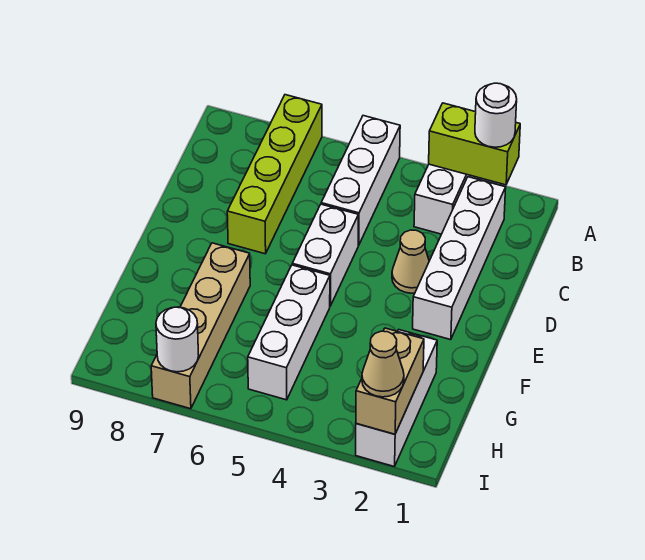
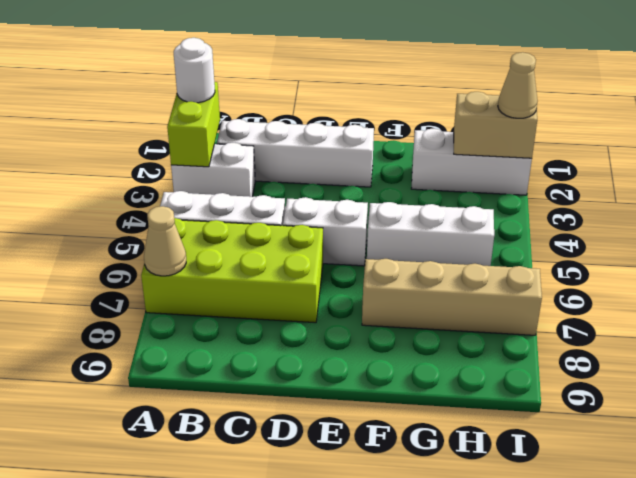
lime brick A7:D7 level 1 -> lime brick A6:D7 level 1
tan cone D3 level 1 -> tan cone A7 level 2
white round brick I7 level 2 -> none

